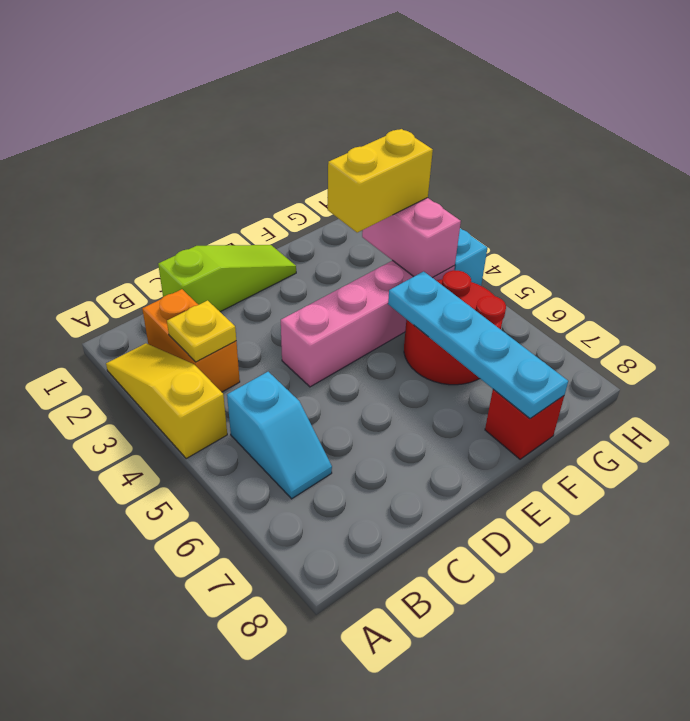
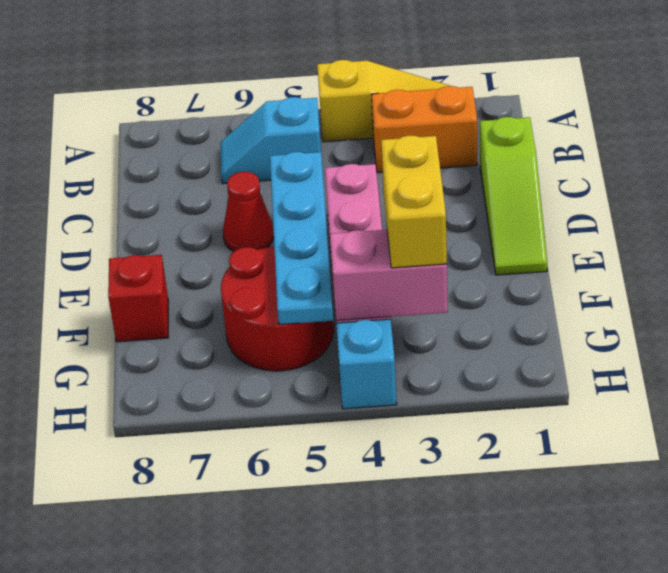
yellow plate B3 level 2 -> none
none -> red cone D6 level 1
cyan plate F5:F8 level 2 -> cyan plate D5:G5 level 2

